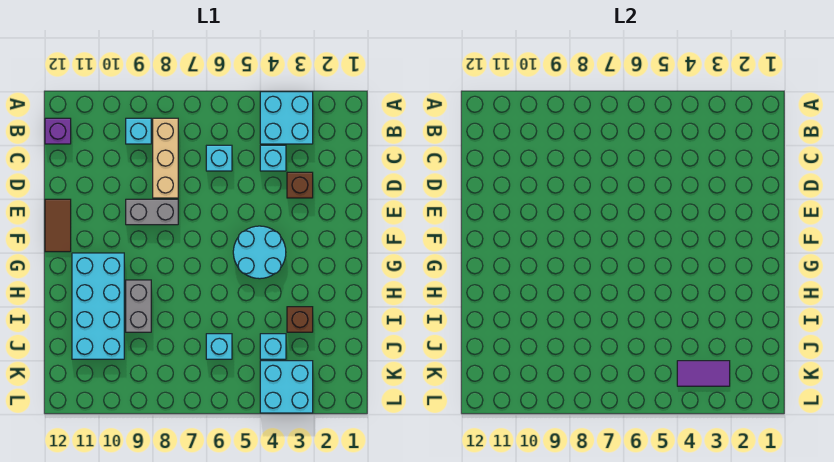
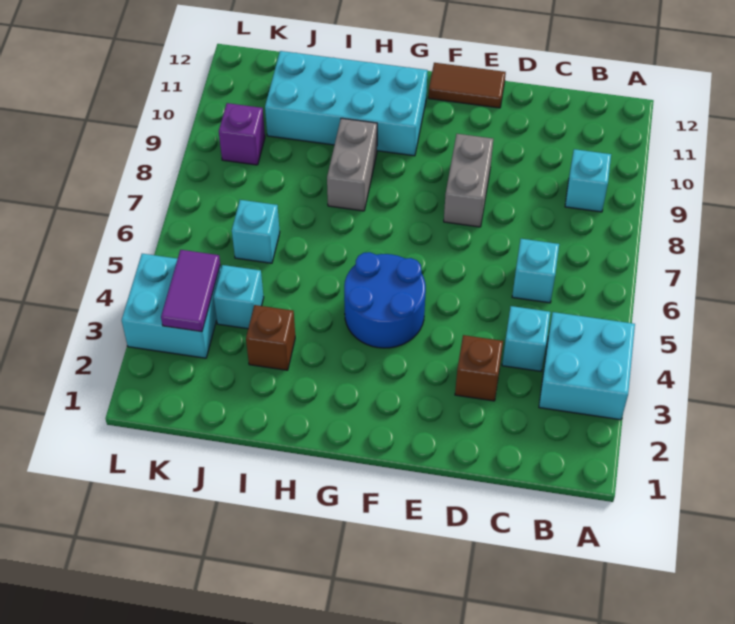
tan brick B8:D8 level 1 -> none
purple brick B12 level 1 -> purple brick K9 level 1
cyan round brick F4:G5 level 1 -> blue round brick F4:G5 level 1
grey brick H9:I9 level 1 -> grey brick H8:H9 level 1

